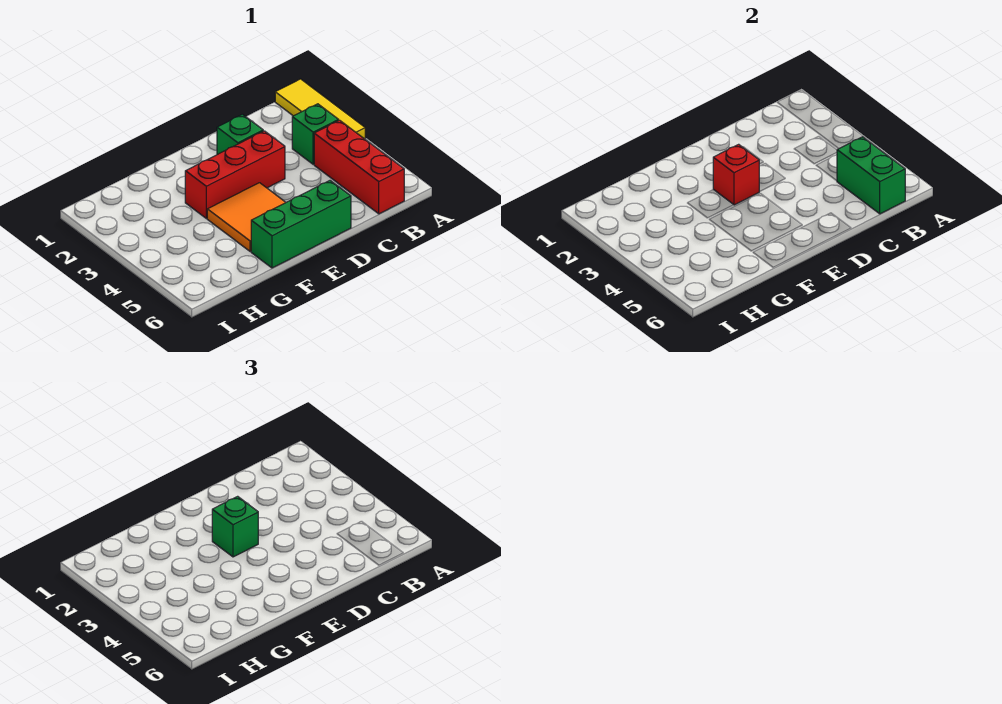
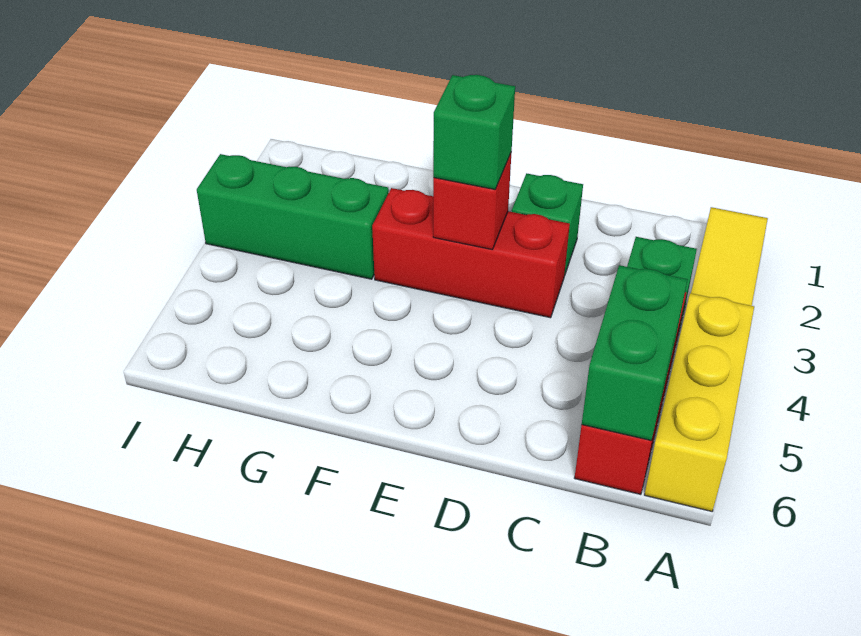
none -> yellow brick A4:A6 level 1
green brick D6:F6 level 1 -> green brick G3:I3 level 1
orange tile E4:F5 level 1 -> none

